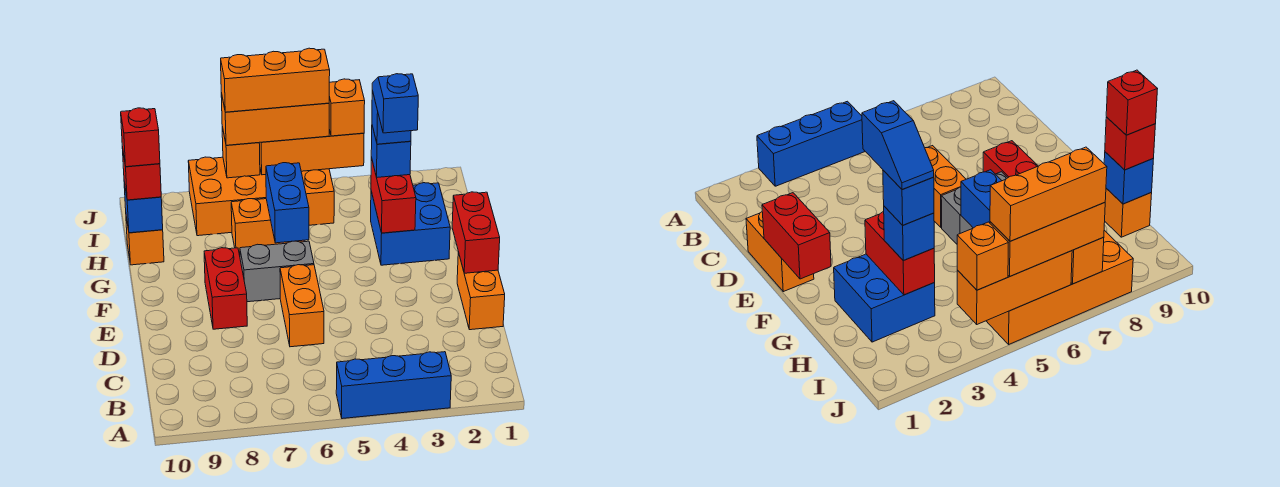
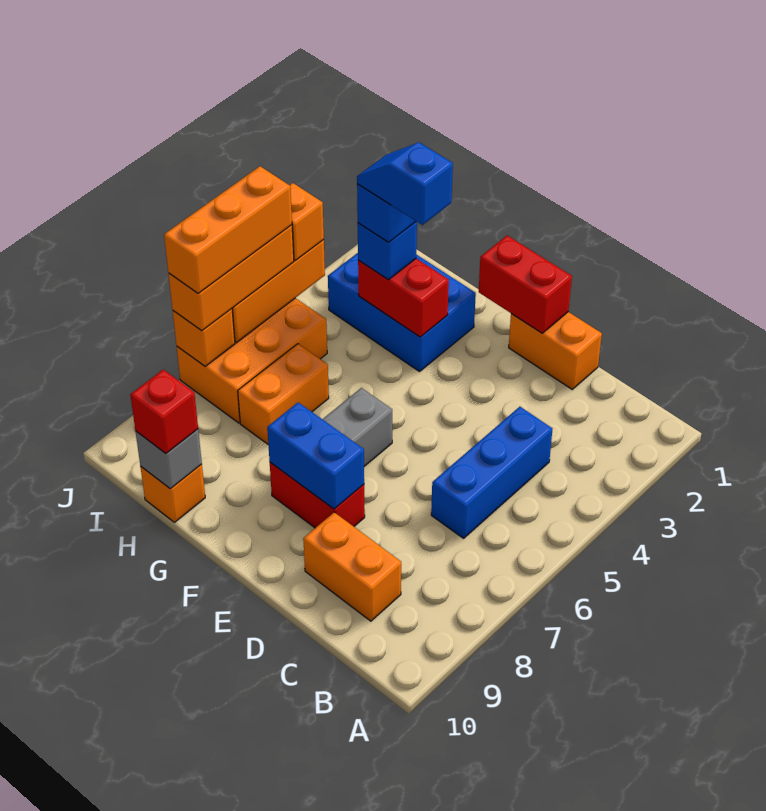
blue brick A3:A5 level 1 -> blue brick C4:C6 level 1
orange brick D6:E6 level 1 -> orange brick C9:D9 level 1
blue brick G2:H3 level 1 -> blue brick G2:I3 level 1
blue brick G6:H6 level 2 -> blue brick E8:F8 level 2
blue brick H10 level 2 -> grey brick H10 level 2
red brick H10 level 4 -> none
orange brick I5:J8 level 1 -> orange brick I5:J7 level 1

